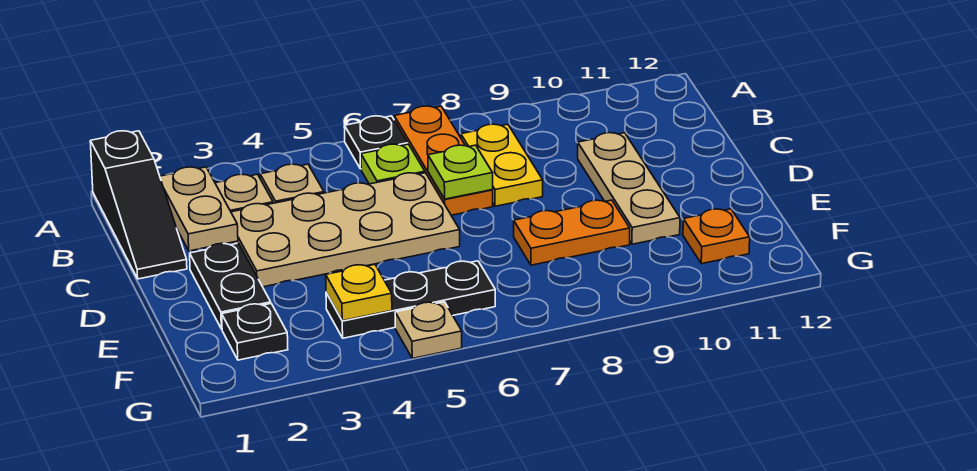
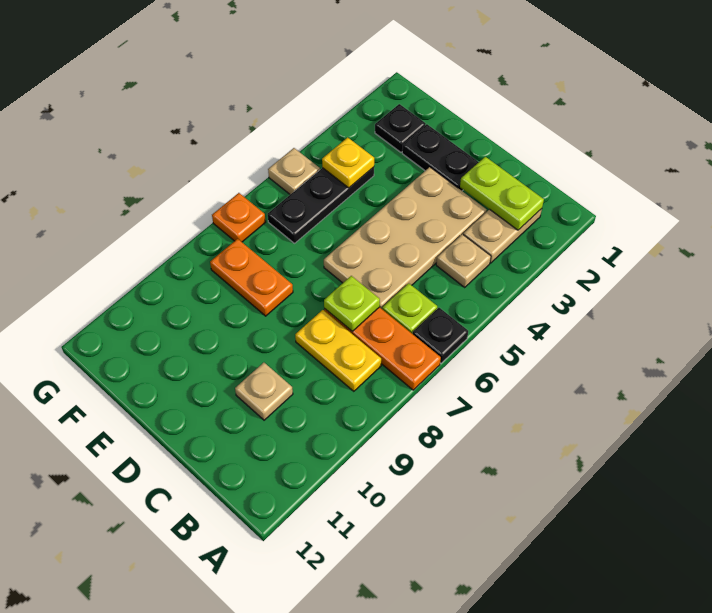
black slope A1:C1 level 1 top A -> none
tan plate B2:C2 level 2 -> lime plate B2:C2 level 2
tan plate C10:E10 level 1 -> tan plate C10 level 1
orange plate E8:E9 level 1 -> orange plate E8:F8 level 1
orange plate F11 level 1 -> orange plate G7 level 1

